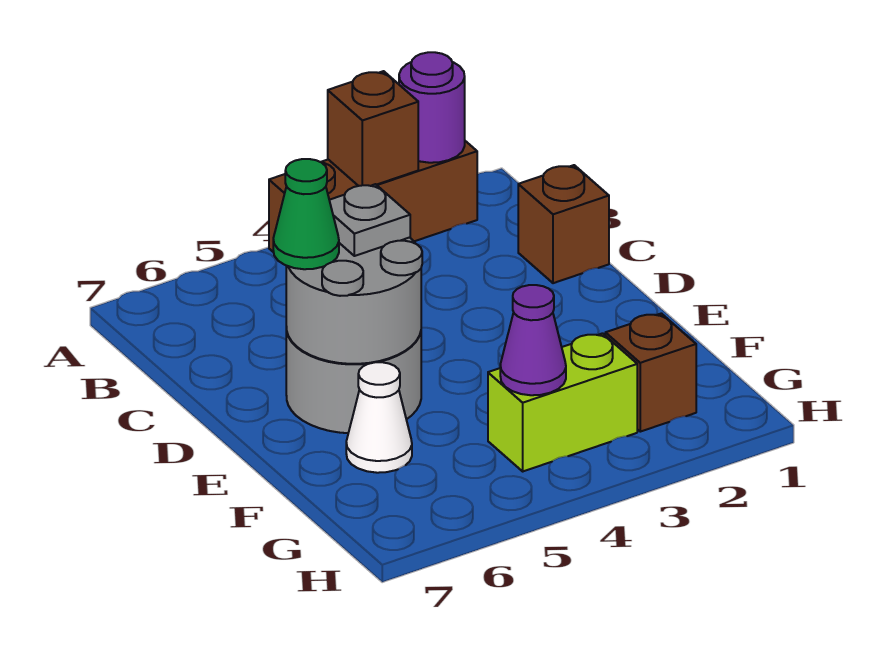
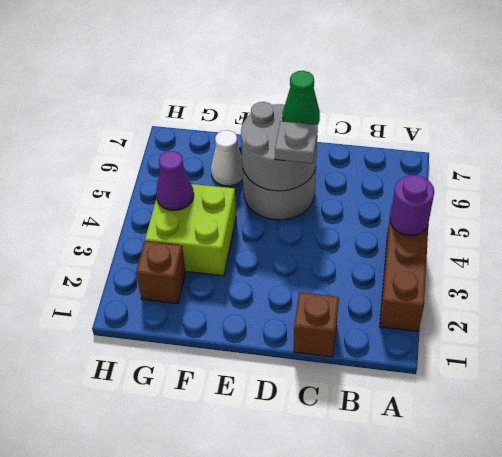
purple round brick A2 level 2 -> purple round brick A4 level 2
brown brick A3 level 2 -> none
lime brick G3:G4 level 1 -> lime brick F3:G4 level 1

